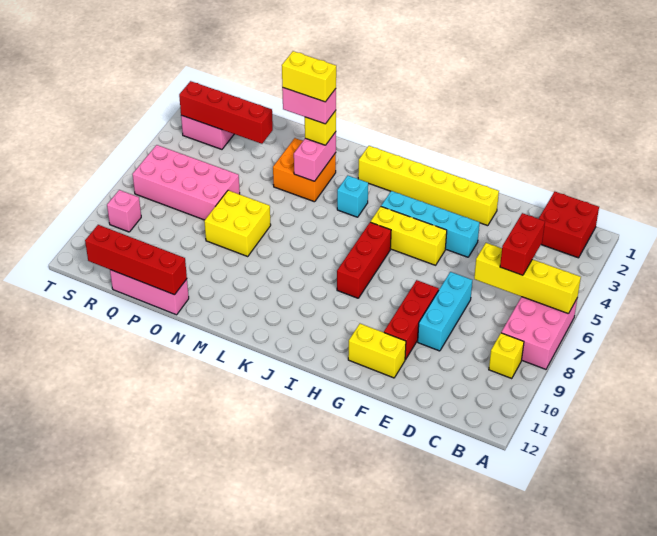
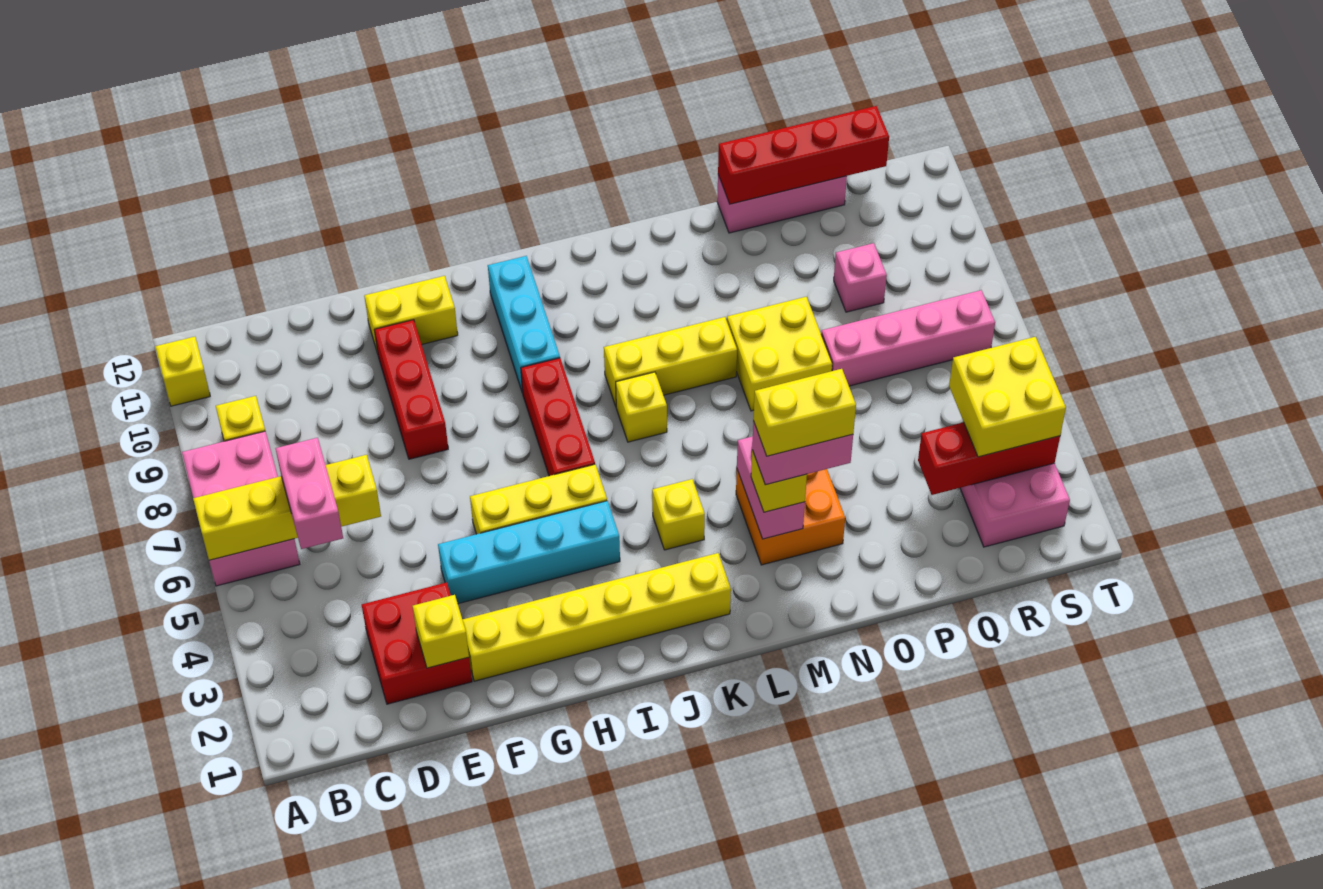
none -> yellow brick A11 level 1
red brick B1:C2 level 1 -> red brick D2:E3 level 1
red brick C5:C6 level 3 -> pink brick C5:C6 level 3
none -> yellow brick E2 level 2
cyan brick E7:E9 level 1 -> cyan brick I9:I11 level 1
cyan brick K4 level 1 -> yellow brick K4 level 1
none -> yellow brick K7 level 1
none -> yellow brick K8:M8 level 1
red brick P3:S3 level 2 -> red brick Q3:S3 level 2
pink brick P6:S7 level 1 -> pink brick P7:S7 level 1
none -> yellow brick R3:S4 level 3
pink brick S9 level 1 -> pink brick Q9 level 1

